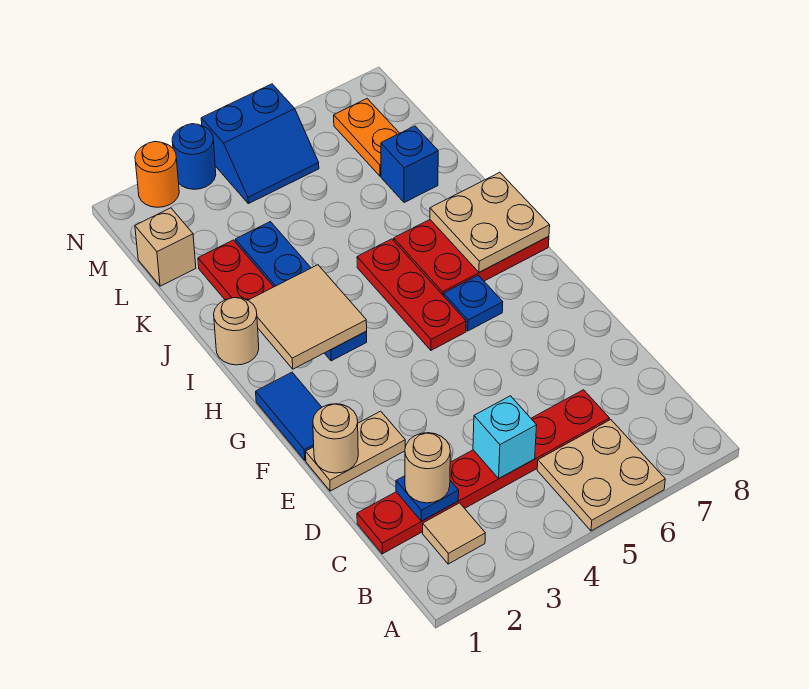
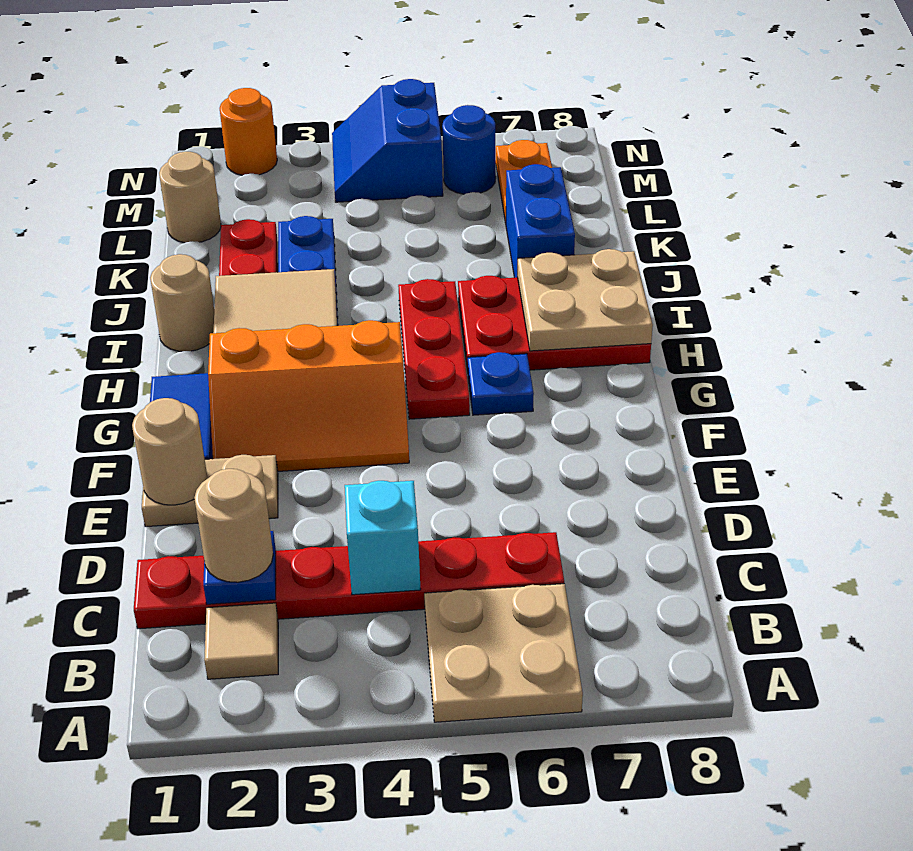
none -> orange slope F2:G4 level 1 top G
blue brick K7 level 1 -> blue brick J7:K7 level 1
tan brick L1 level 1 -> tan round brick L1 level 1
blue slope M4:N5 level 1 top N -> blue slope M4:N5 level 1 top 5
blue round brick N3 level 1 -> blue round brick M6 level 1

